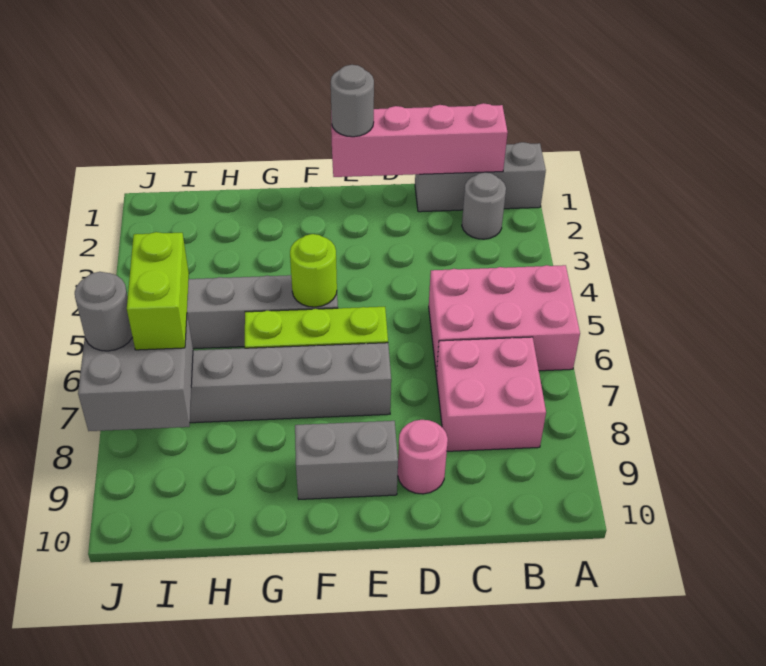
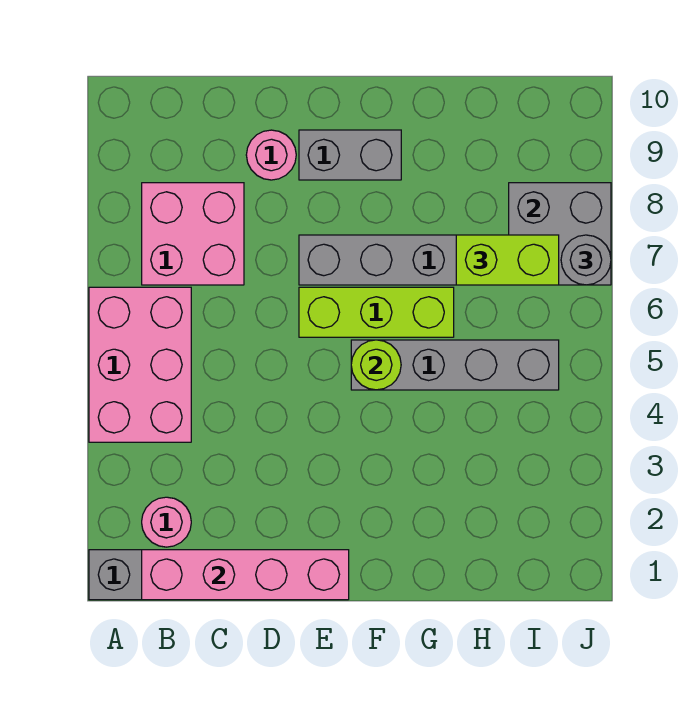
pink brick A5:C6 level 1 -> pink brick A4:B6 level 1
grey round brick B2 level 1 -> pink round brick B2 level 1
grey round brick E1 level 3 -> none
lime brick I6:I7 level 3 -> lime brick H7:I7 level 3

